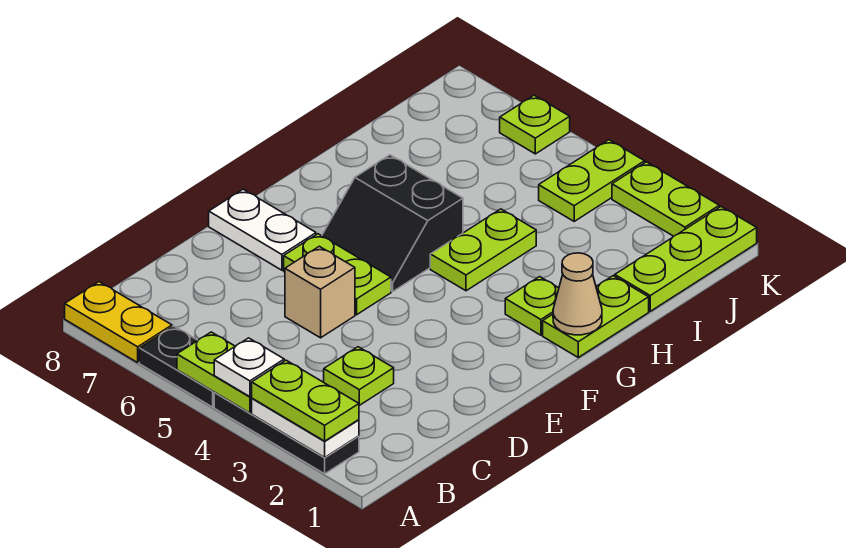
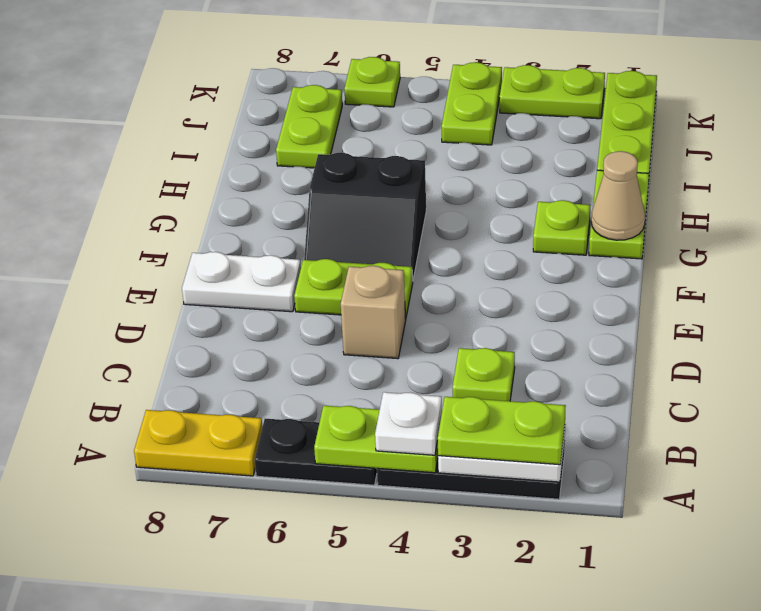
lime plate G4:H4 level 1 -> lime plate I7:J7 level 1

